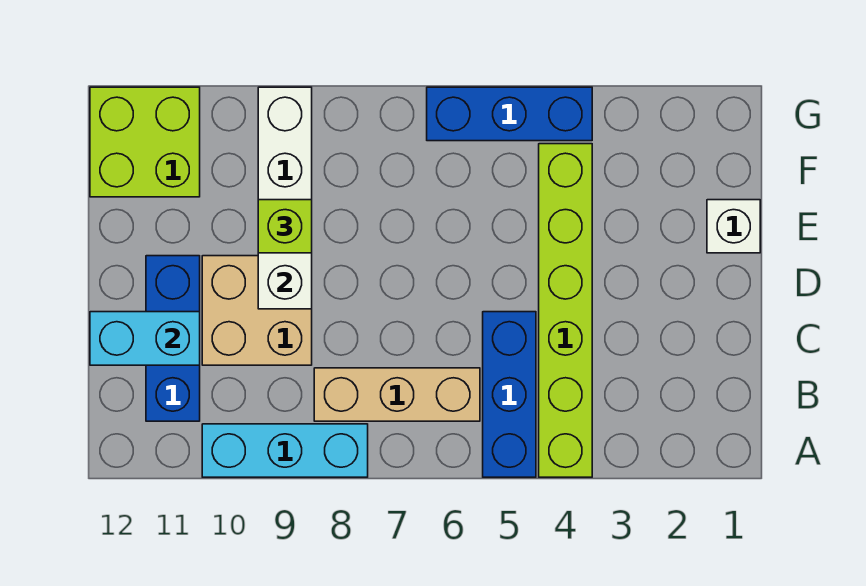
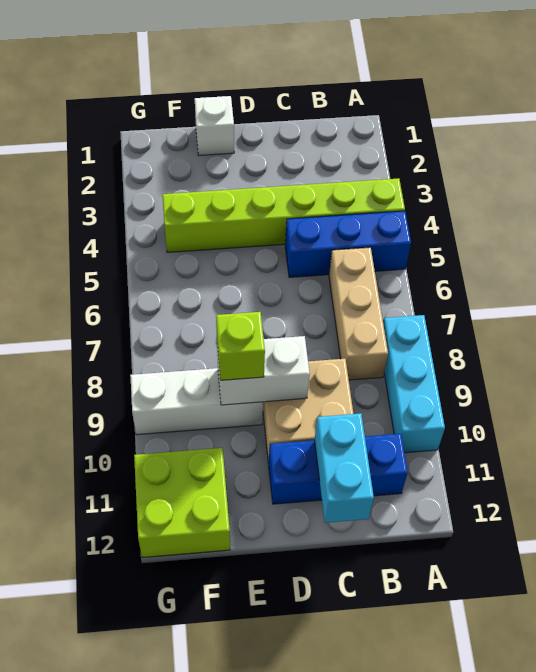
blue brick G4:G6 level 1 -> none

